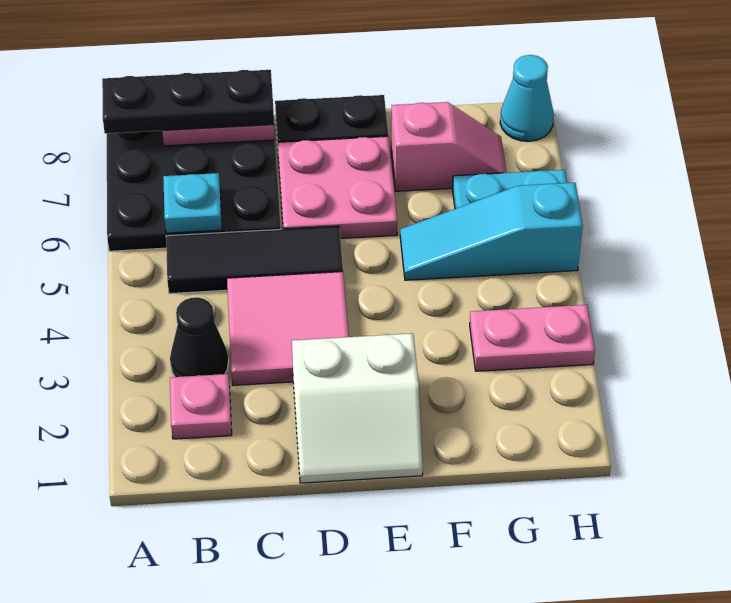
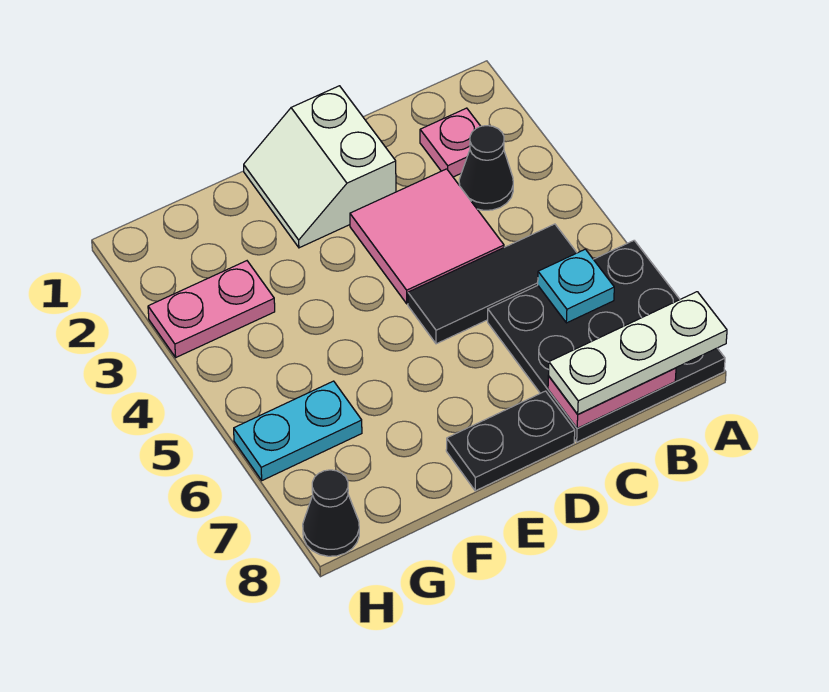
black plate A8:C8 level 3 -> white plate A8:C8 level 3
white slope D1:E2 level 1 top 2 -> white slope D1:E2 level 1 top D
pink plate D6:E7 level 1 -> none
cyan slope F5:H5 level 1 top H -> none
pink slope F7:G7 level 1 top F -> none
cyan cone H8 level 1 -> black cone H8 level 1

